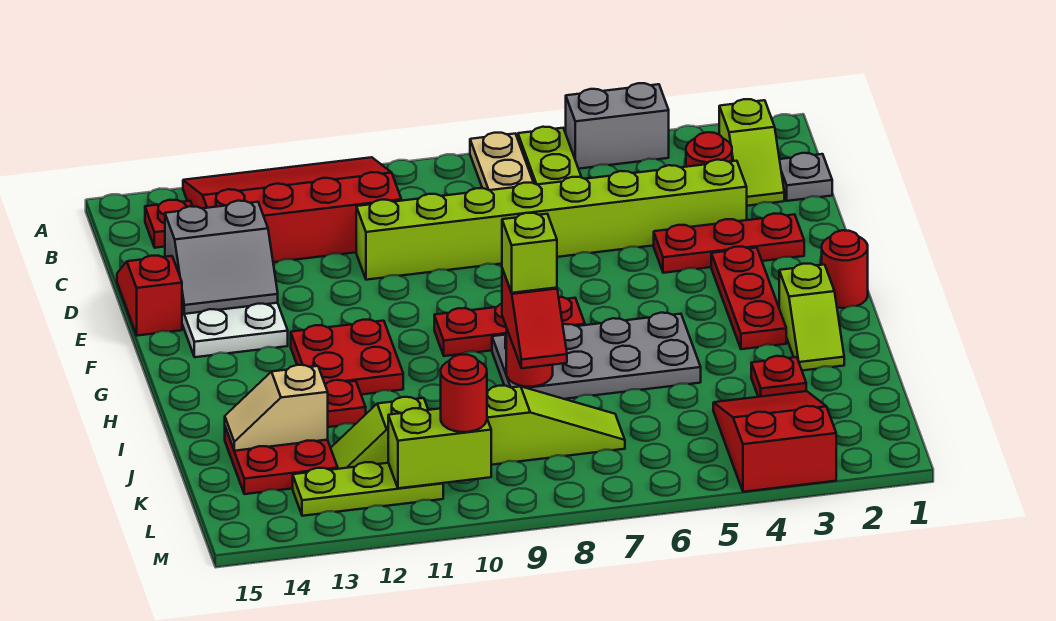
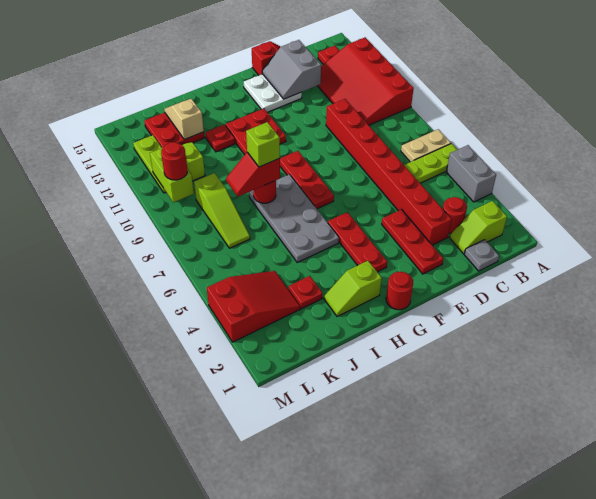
red slope A10:C13 level 1 top C -> red slope A10:C13 level 1 top A
lime brick D3:D10 level 1 -> red brick D3:D10 level 1
red plate F3:H3 level 1 -> red plate G3:G5 level 1

